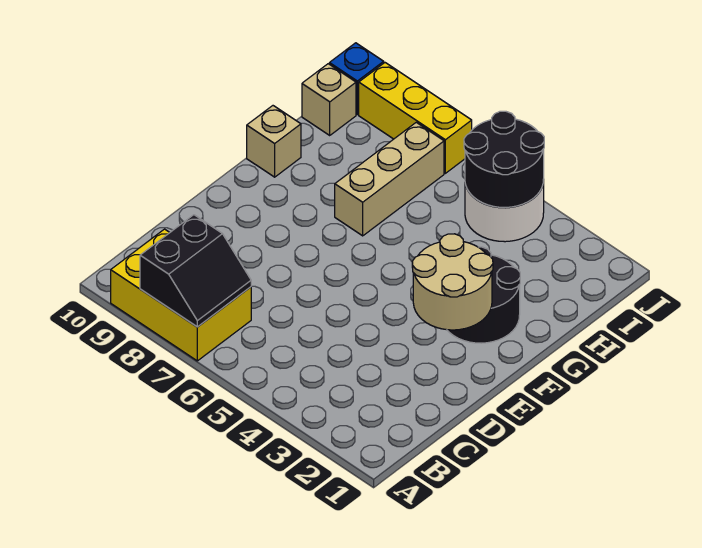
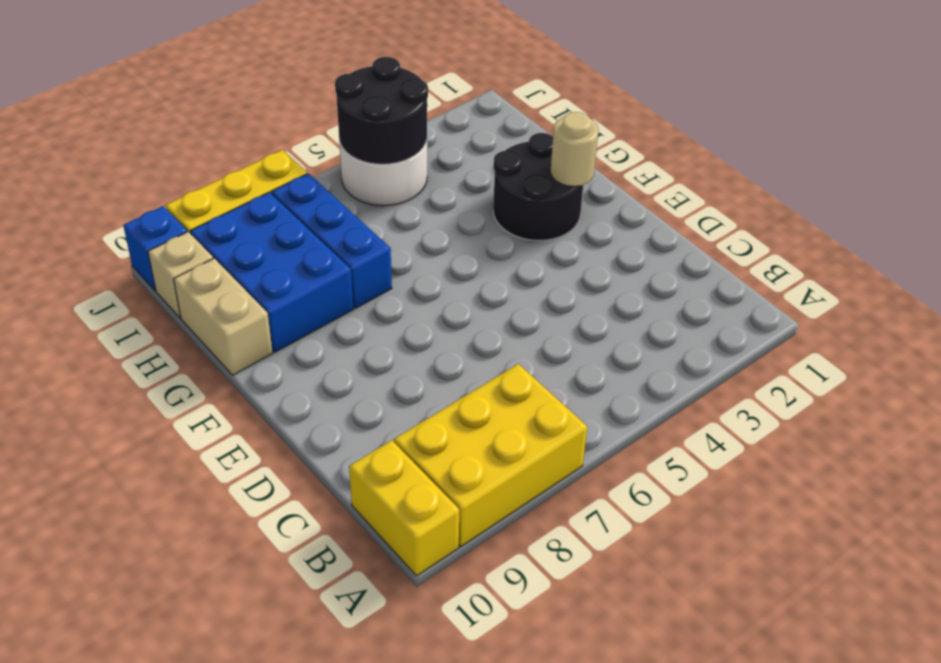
black slope A7:B8 level 2 top 8 -> none
none -> yellow brick A10:B10 level 1
tan round brick E2:F3 level 2 -> tan round brick F2 level 2
tan brick G7:I7 level 1 -> blue brick G7:I7 level 1
none -> blue brick G8:I9 level 1
tan brick G10 level 1 -> tan brick G10:H10 level 1

